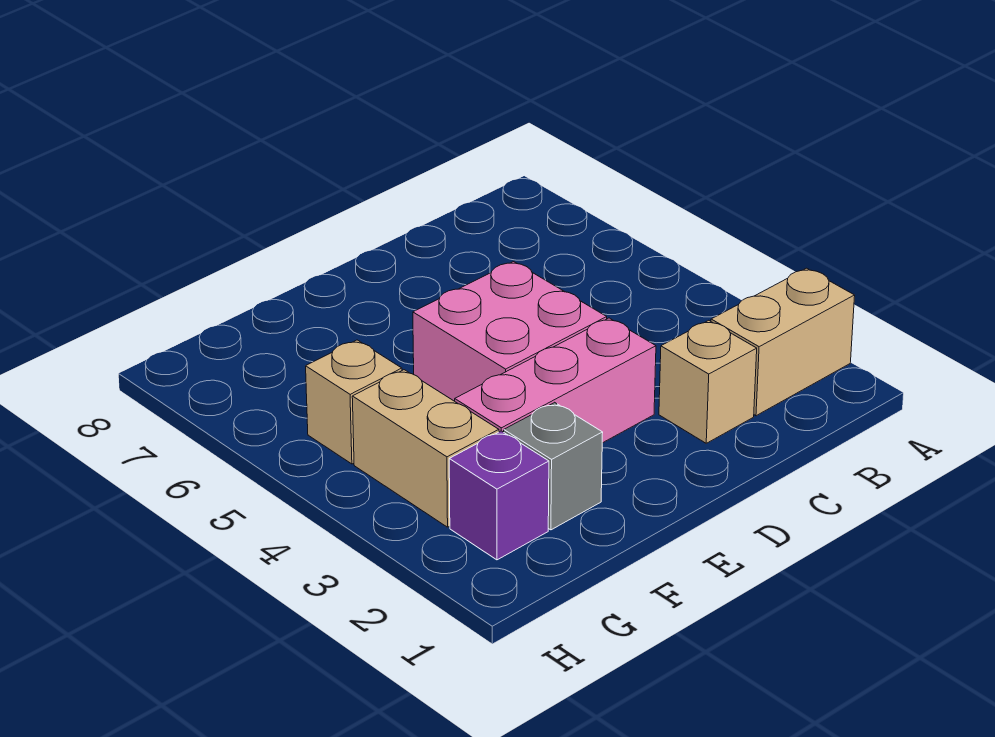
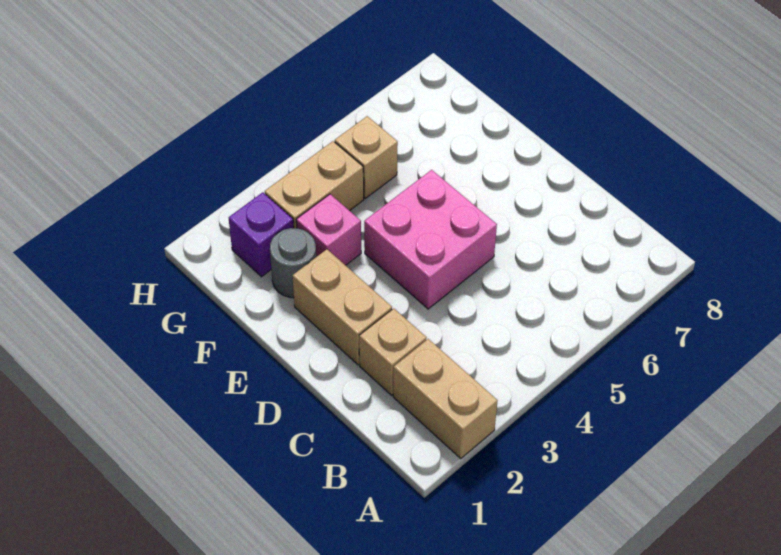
none -> tan brick D2:E2 level 1
pink brick D3:F3 level 1 -> pink brick F3 level 1
grey brick F2 level 1 -> grey round brick F2 level 1

